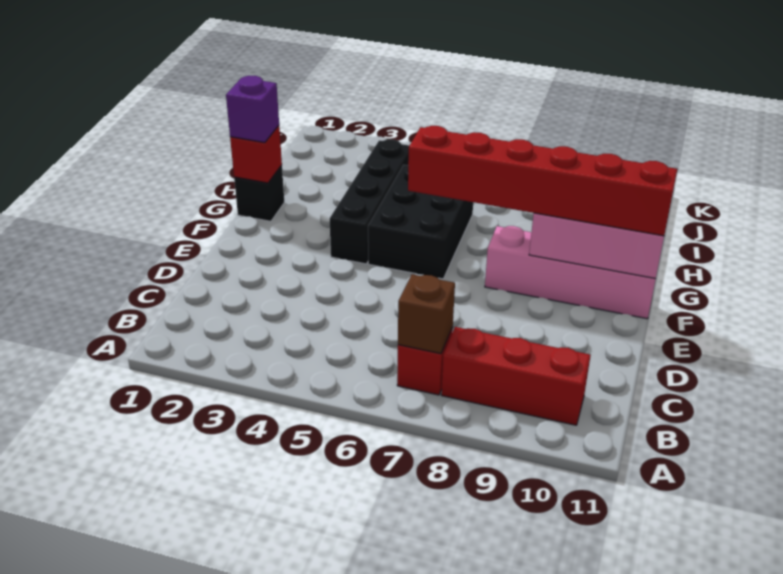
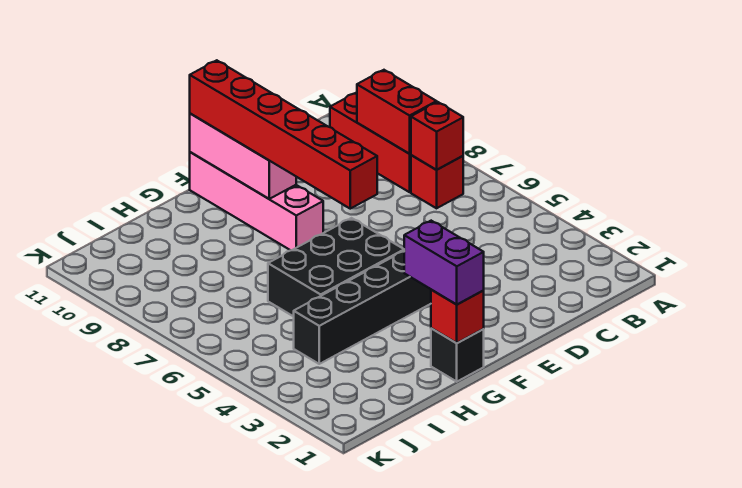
brown brick B7 level 2 -> red brick B7 level 2
none -> red brick B8:B9 level 2
purple brick G1 level 3 -> purple brick G1:G2 level 3

